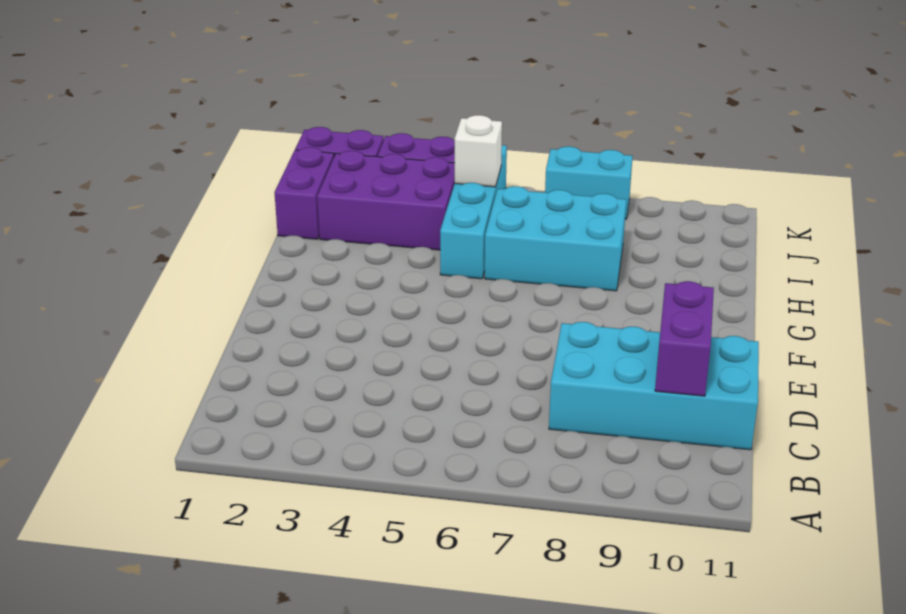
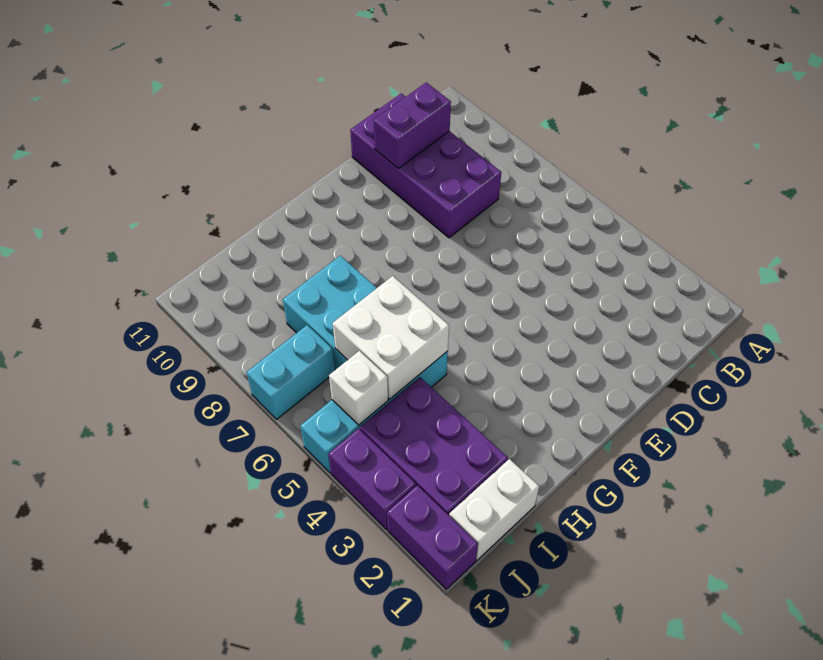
cyan brick C8:D11 level 1 -> purple brick C8:D11 level 1
none -> white brick H5:I6 level 2
purple brick I1:J1 level 1 -> white brick I1:J1 level 1
cyan brick K7:K8 level 1 -> cyan brick J7:K7 level 1

